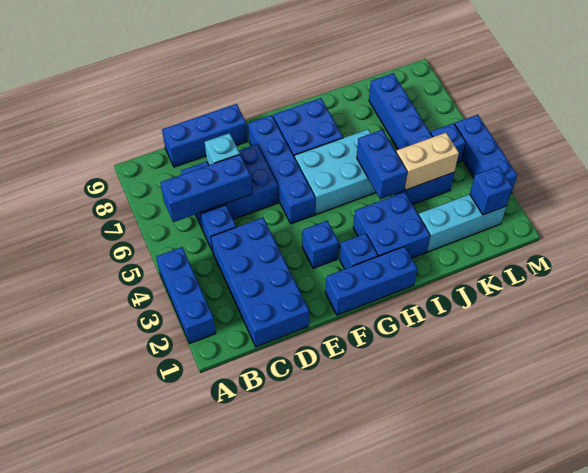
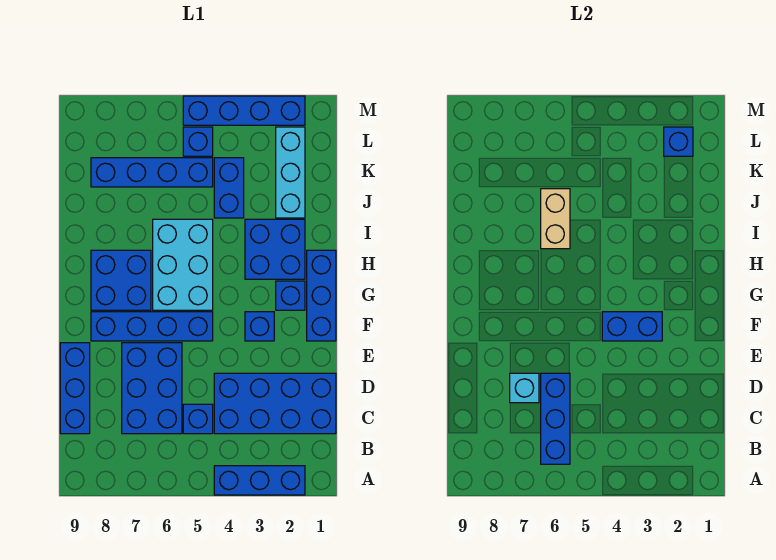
blue brick I4:I5 level 2 -> blue brick F3:F4 level 2
tan brick J4:K4 level 2 -> tan brick I6:J6 level 2
blue brick M3:M5 level 1 -> blue brick M2:M5 level 1

